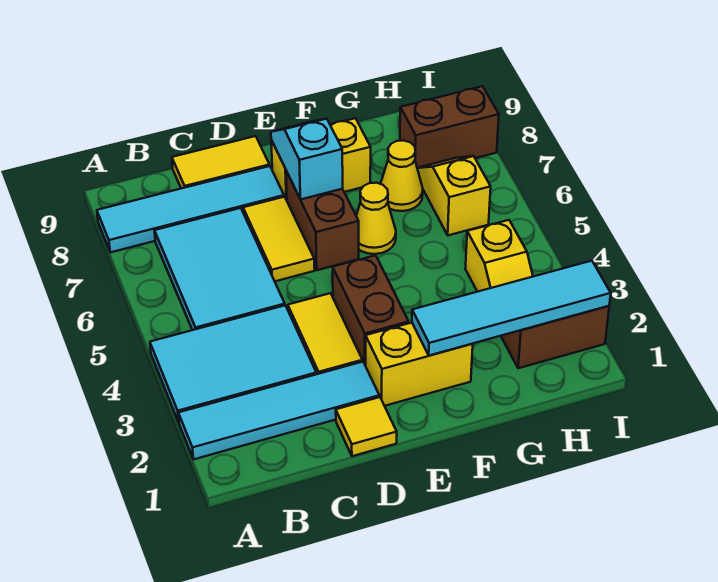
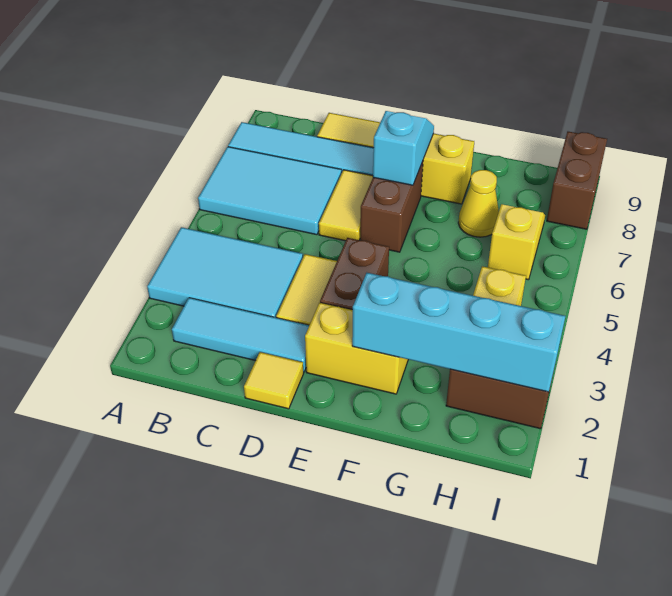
cyan tile A2:D2 level 1 -> cyan tile B2:D2 level 1
cyan tile B5:C7 level 1 -> cyan tile A6:C7 level 1
cyan tile F2:I2 level 2 -> cyan brick F2:I2 level 2
yellow cone F6 level 1 -> none
brown brick H8:I8 level 1 -> brown brick I8:I9 level 1

